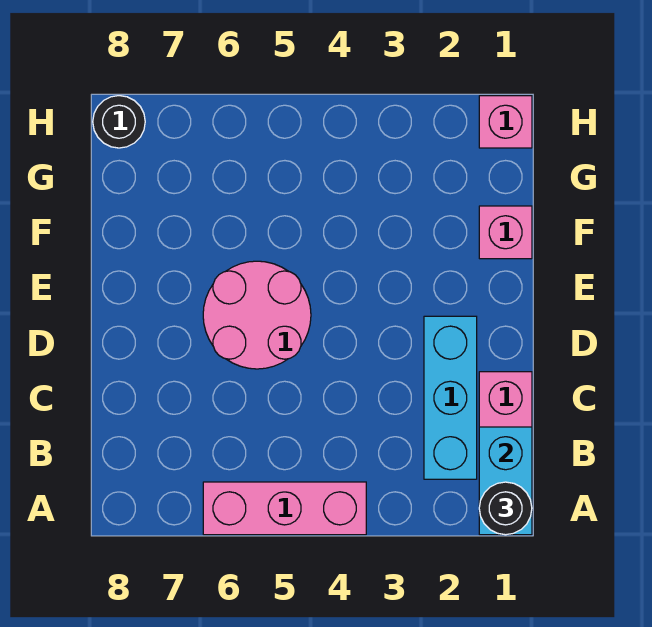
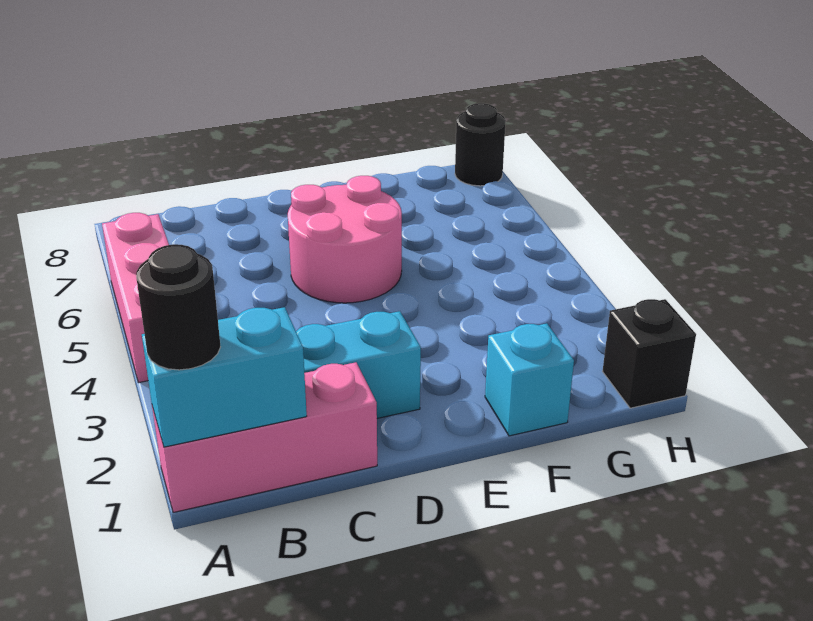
pink brick F1 level 1 -> cyan brick F1 level 1
pink brick H1 level 1 -> black brick H1 level 1

